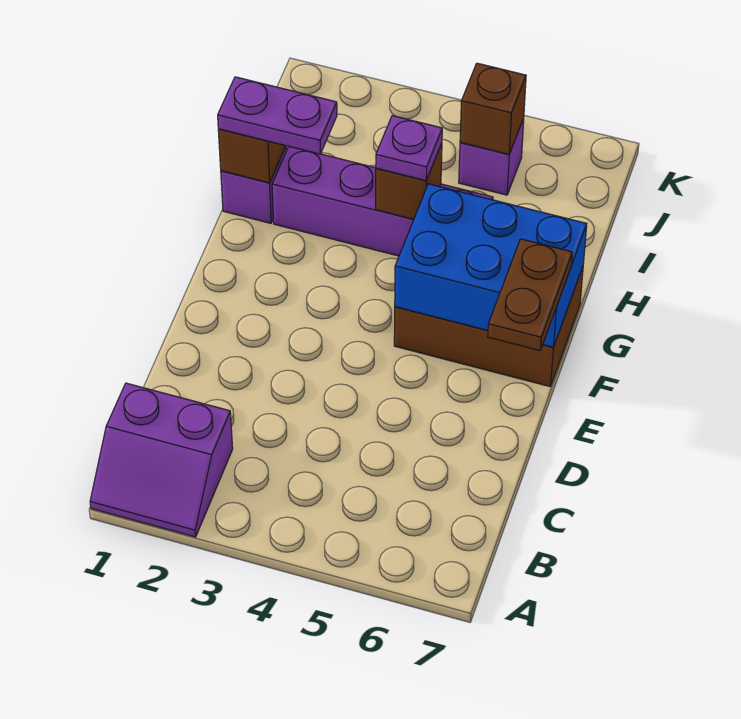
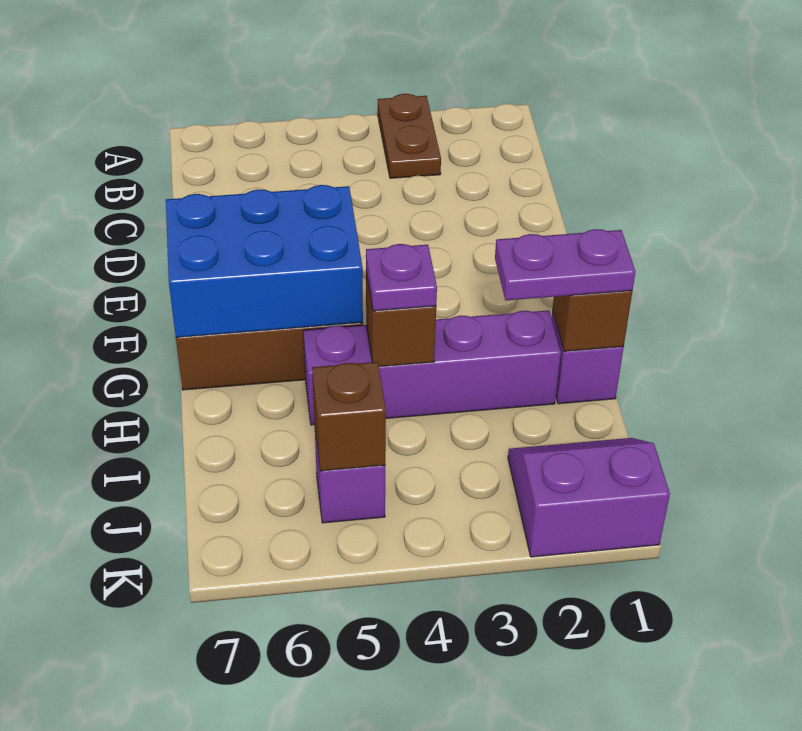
purple slope A1:B2 level 1 top B -> purple slope J1:K2 level 1 top K
brown plate E7:F7 level 3 -> brown plate A3:B3 level 1

